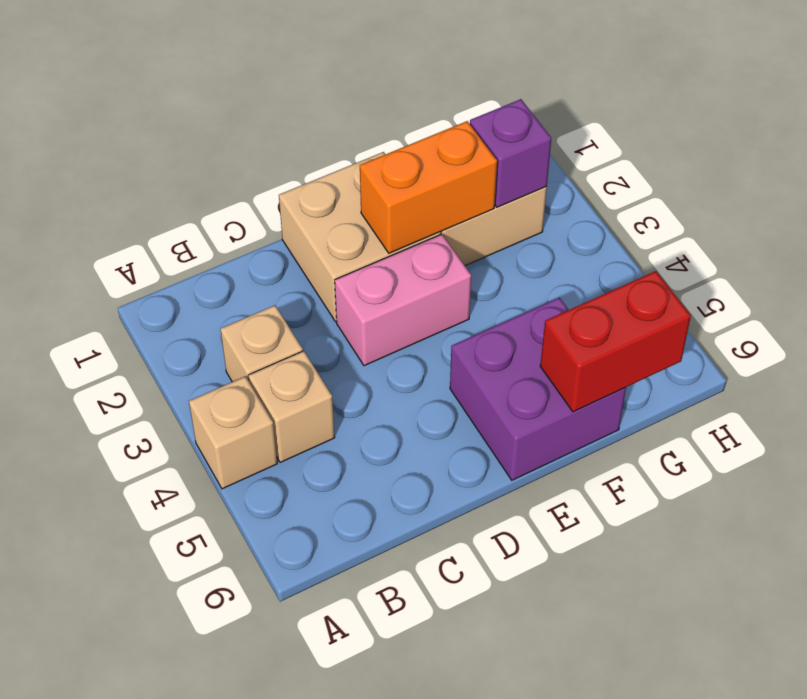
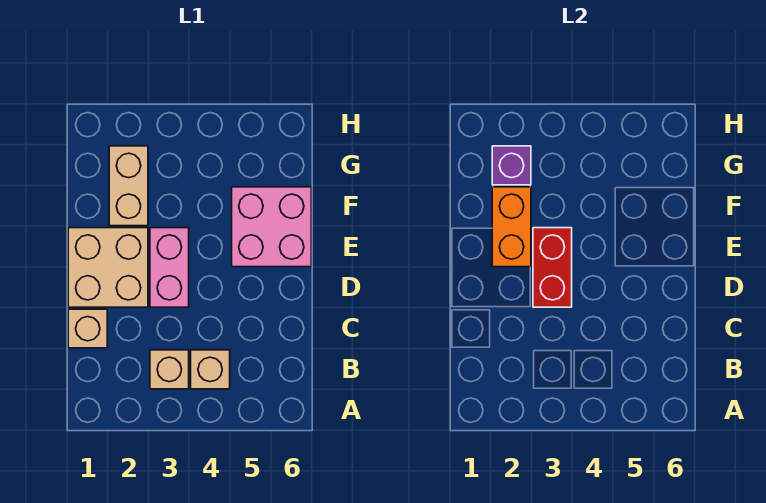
tan brick A4 level 1 -> tan brick C1 level 1
purple brick E5:F6 level 1 -> pink brick E5:F6 level 1
red brick F6:G6 level 2 -> red brick D3:E3 level 2

